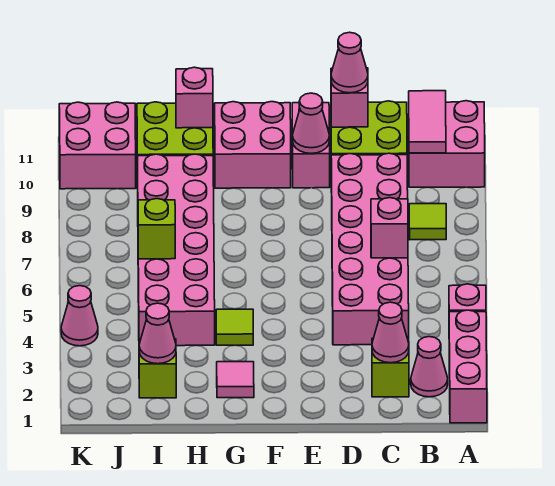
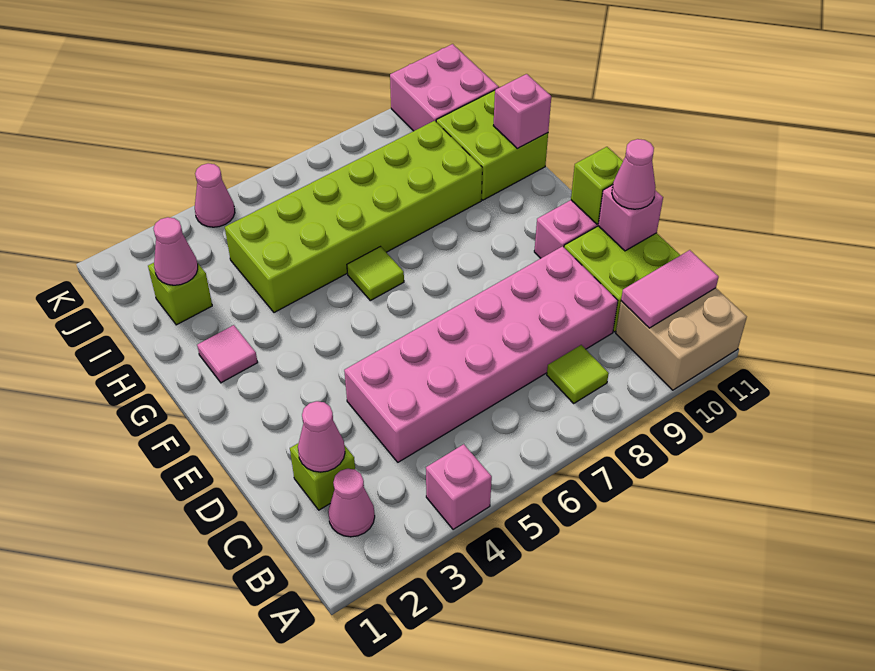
pink brick A1:A3 level 1 -> none
pink brick A10:B11 level 1 -> tan brick A10:B11 level 1
pink brick C6 level 2 -> none
pink cone E10 level 2 -> none
pink brick F10:G11 level 1 -> none
lime tile G4 level 1 -> lime tile G6 level 1
pink brick H4:I9 level 1 -> lime brick H4:I9 level 1
lime brick I6 level 2 -> lime brick E11 level 2

